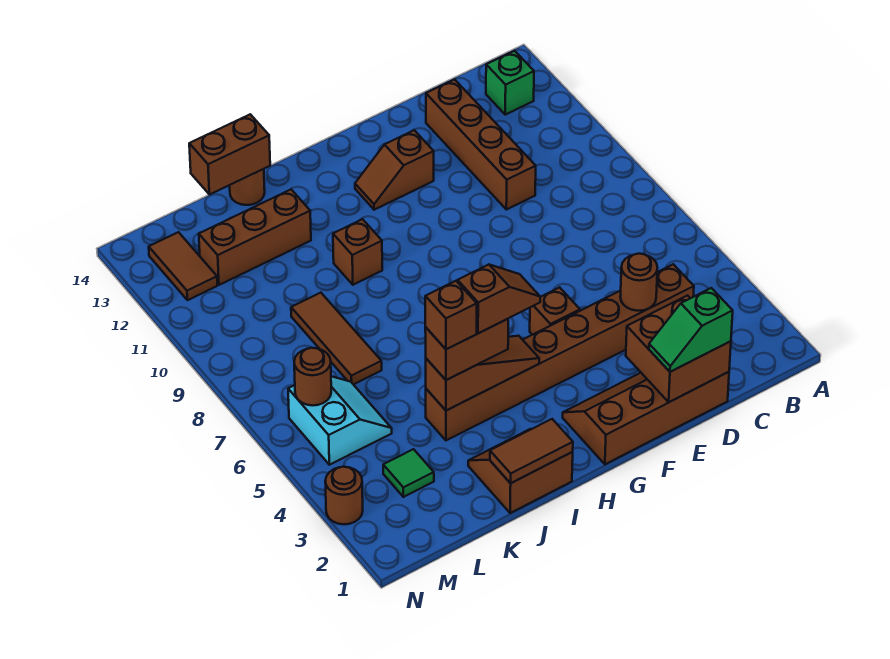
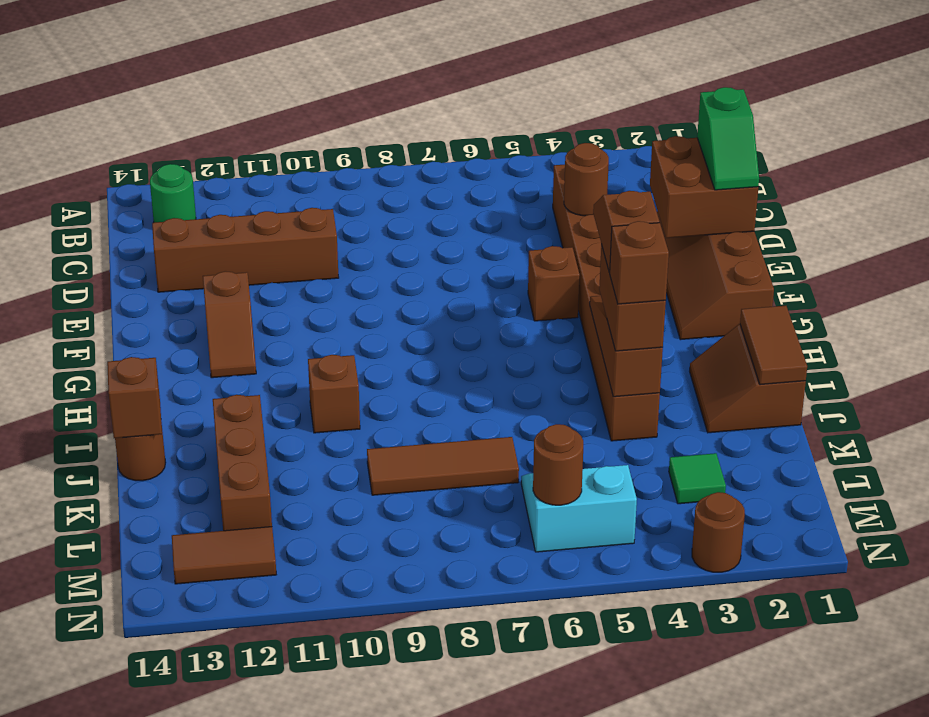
green brick B13 level 1 -> green round brick B13 level 1
brown brick J14:K14 level 2 -> brown brick J14 level 2

